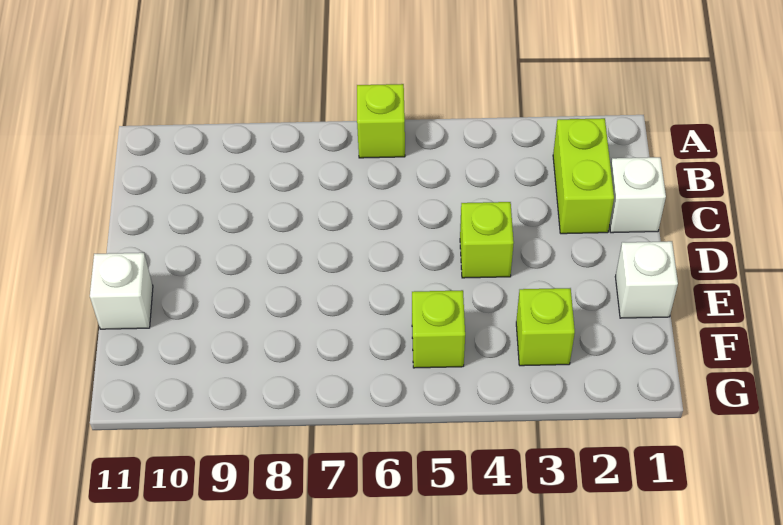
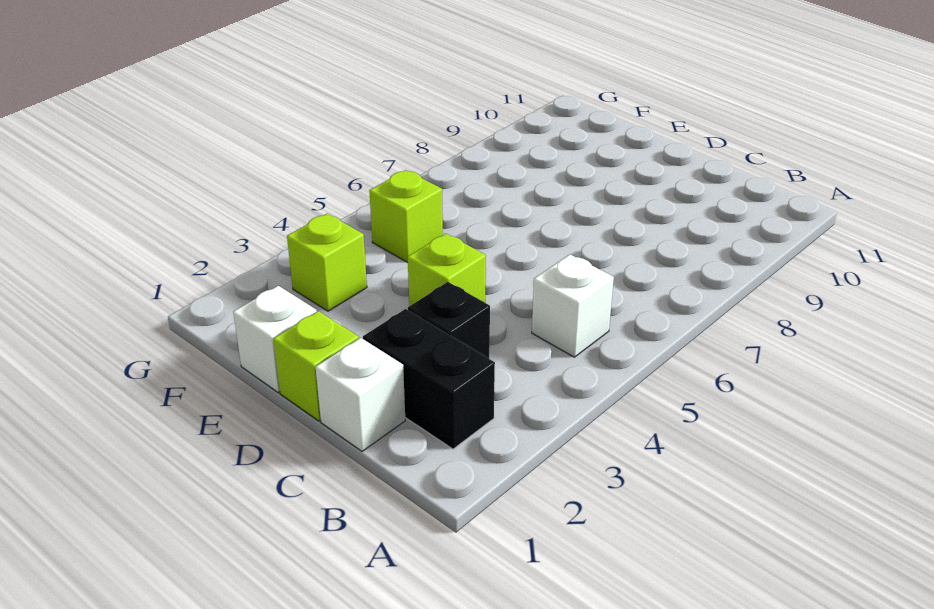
lime brick A6 level 1 -> lime brick D1 level 1
lime brick B2:C2 level 1 -> black brick B2:C2 level 1
none -> black brick C3 level 1
white brick E11 level 1 -> white brick B5 level 1

